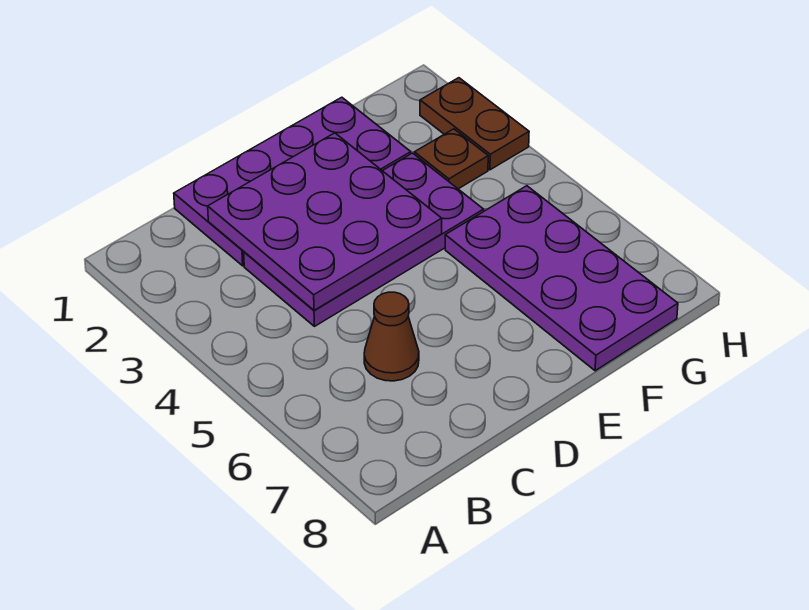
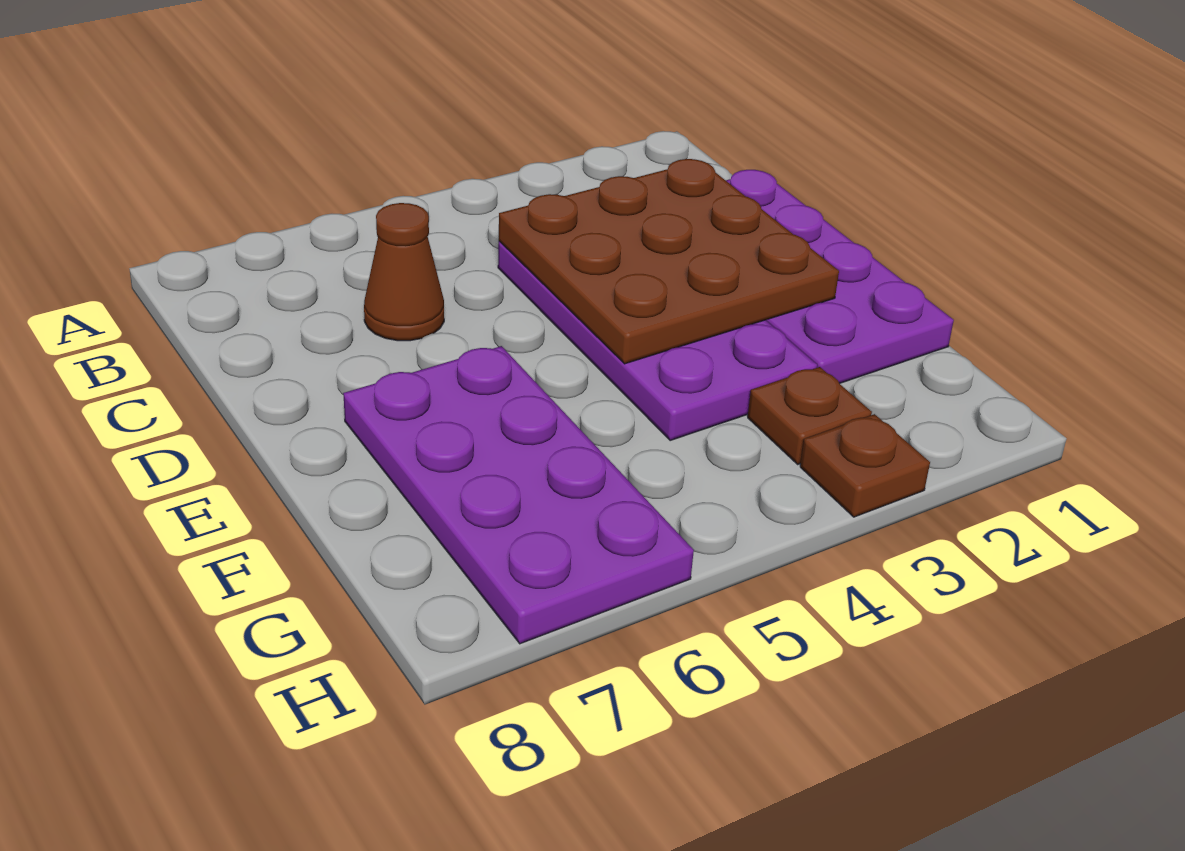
purple plate C2:E4 level 2 -> brown plate C2:E4 level 2
purple plate F5:G8 level 1 -> purple plate E6:H7 level 1
brown plate H2:H3 level 1 -> brown plate H3 level 1

